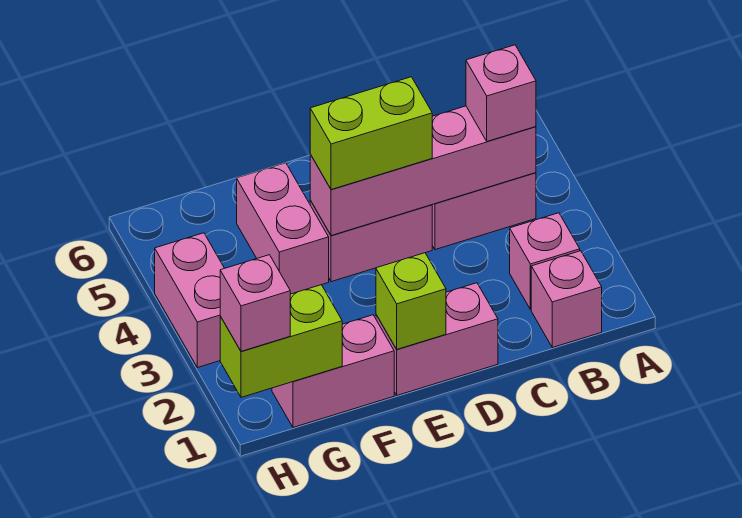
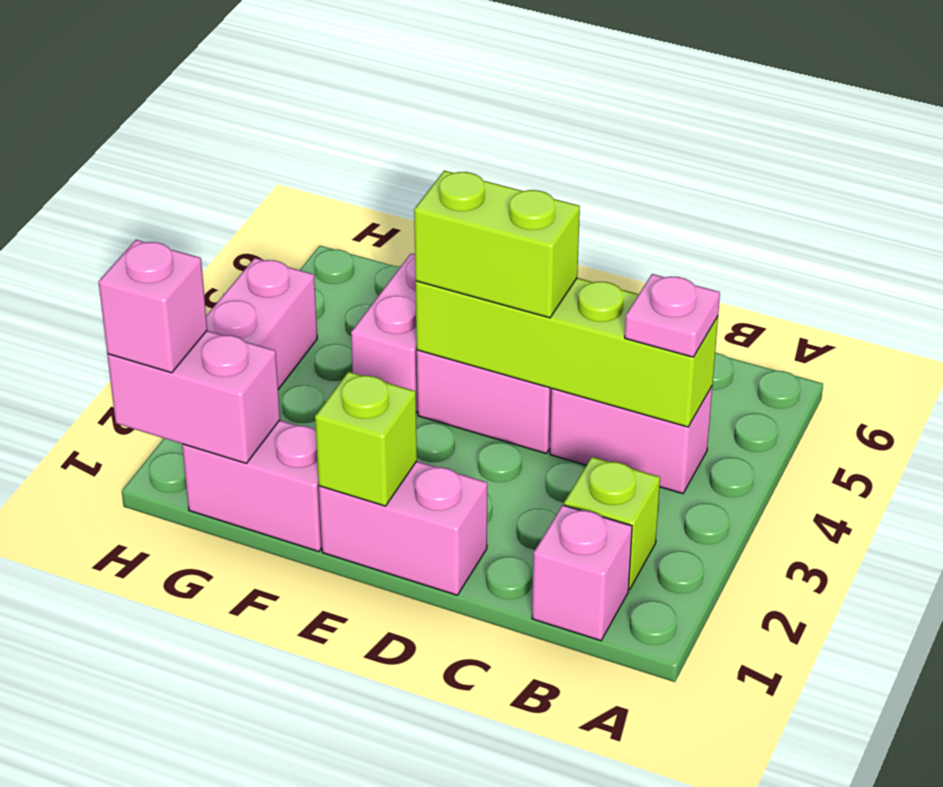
pink brick B2 level 1 -> lime brick B2 level 1
pink brick B4:E4 level 2 -> lime brick B4:E4 level 2
pink brick B4 level 3 -> pink plate B4 level 3
lime brick G1:H1 level 2 -> pink brick G1:H1 level 2

